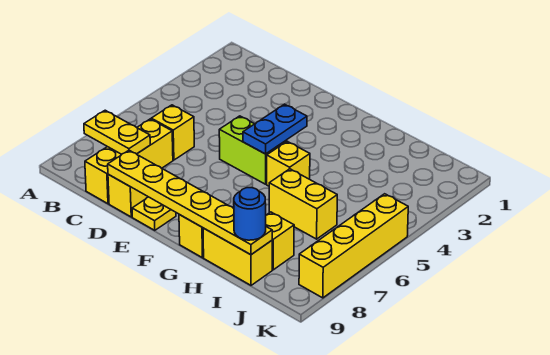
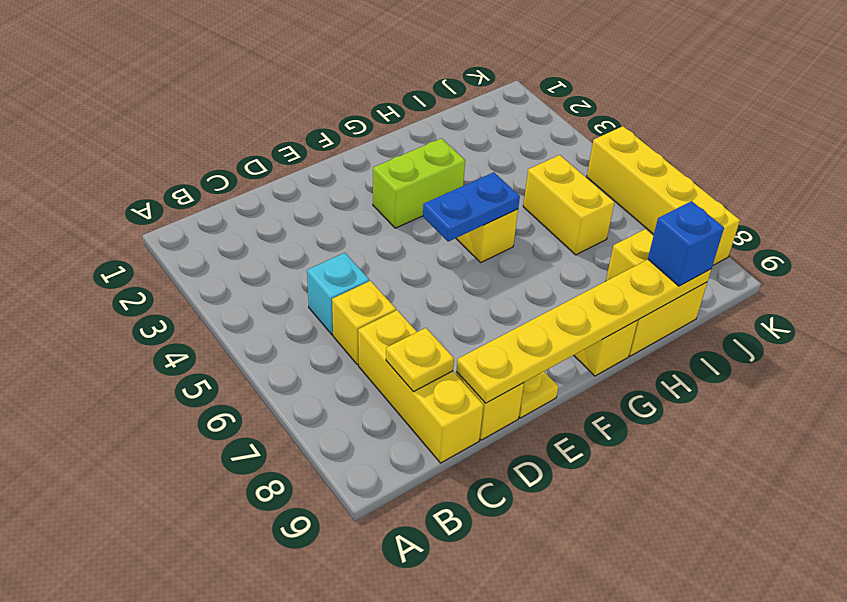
yellow plate B8:C8 level 2 -> yellow plate C8 level 2
none -> cyan brick C5 level 1
lime brick E5:F5 level 1 -> lime brick F3:G3 level 1
blue plate F4:F5 level 2 -> blue plate F5:G5 level 2
yellow brick H6:I6 level 1 -> yellow brick I5:I6 level 1
blue round brick I9 level 3 -> blue brick I9 level 3

